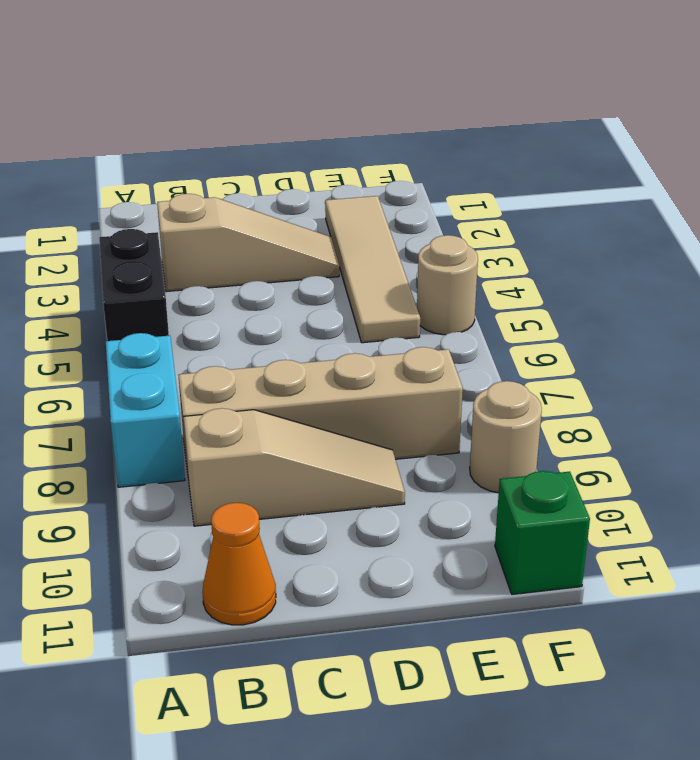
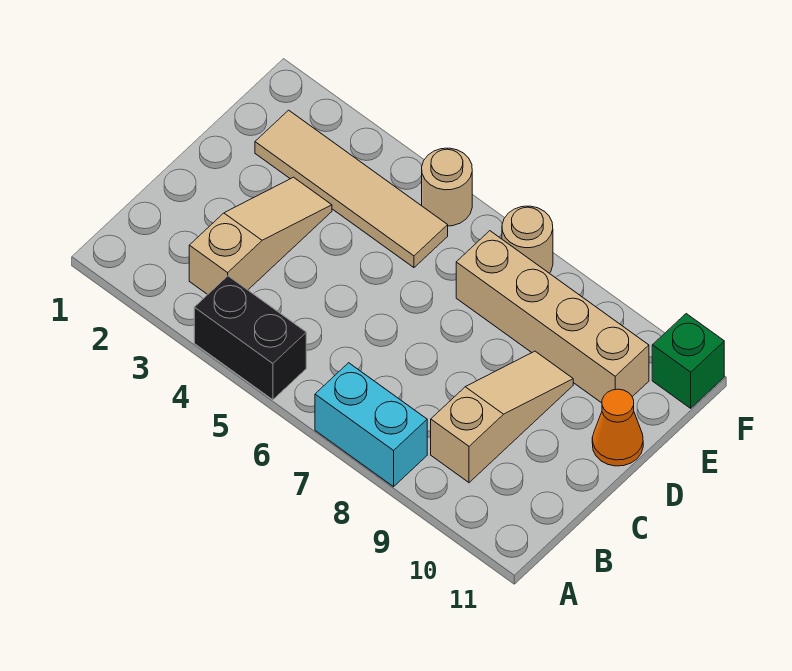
tan brick B8:E8 level 1 -> tan brick E7:E10 level 1
orange cone B11 level 1 -> orange cone D11 level 1
tan round brick F9 level 1 -> tan round brick F7 level 1

